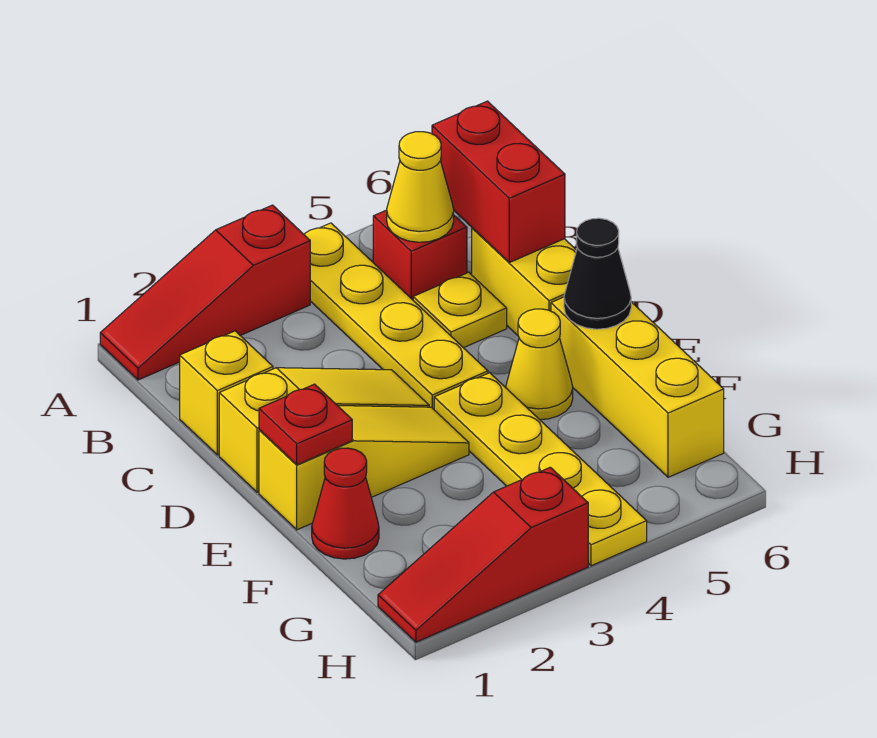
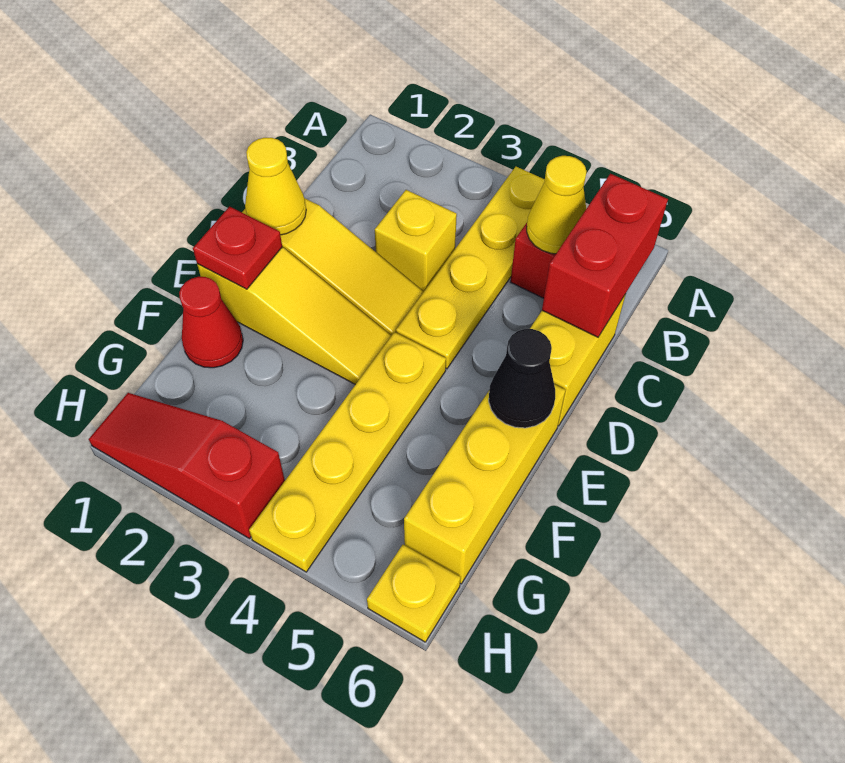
red slope A1:A3 level 1 top 3 -> none
yellow brick C1 level 1 -> yellow brick C3 level 1
yellow plate C5 level 1 -> yellow plate H6 level 1
yellow cone E5 level 1 -> yellow cone D1 level 2

